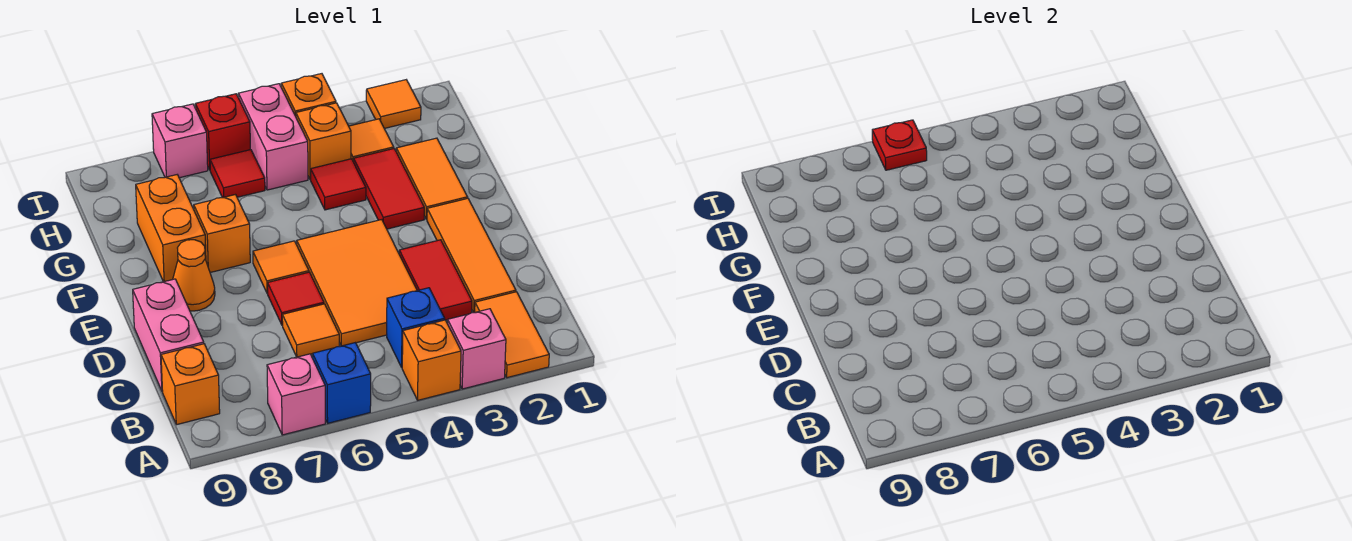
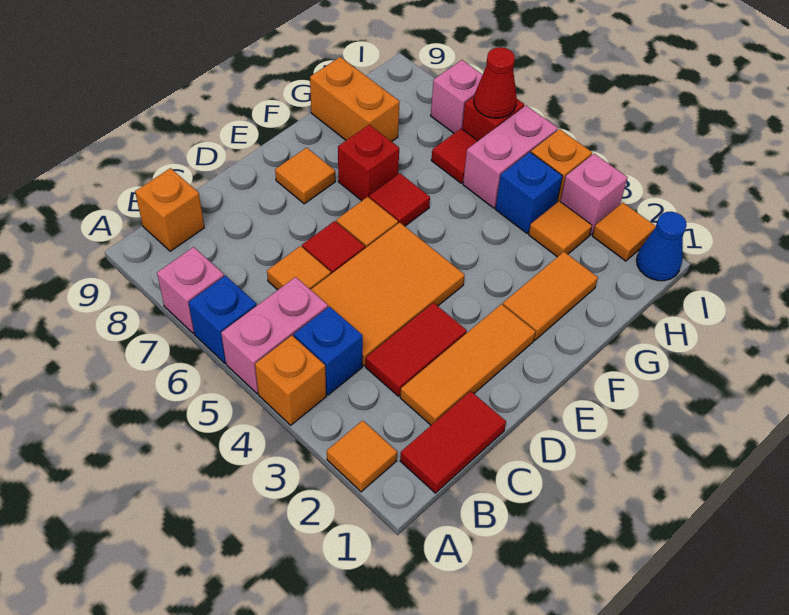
orange tile A2:B2 level 1 -> orange tile A2 level 1
pink brick A3 level 1 -> pink brick I3 level 1
pink brick C9:D9 level 1 -> pink brick A5:B5 level 1
orange cone E8 level 1 -> orange tile E8 level 1
red tile F3:G3 level 1 -> red tile B1:C1 level 1
orange brick F7 level 1 -> red brick F7 level 1
orange brick F8:G8 level 1 -> orange brick G8:G9 level 1
red tile G4 level 1 -> red tile F6 level 1
orange brick H4 level 1 -> blue brick H4 level 1
none -> blue cone I1 level 1
red plate I6 level 2 -> red cone I6 level 2

